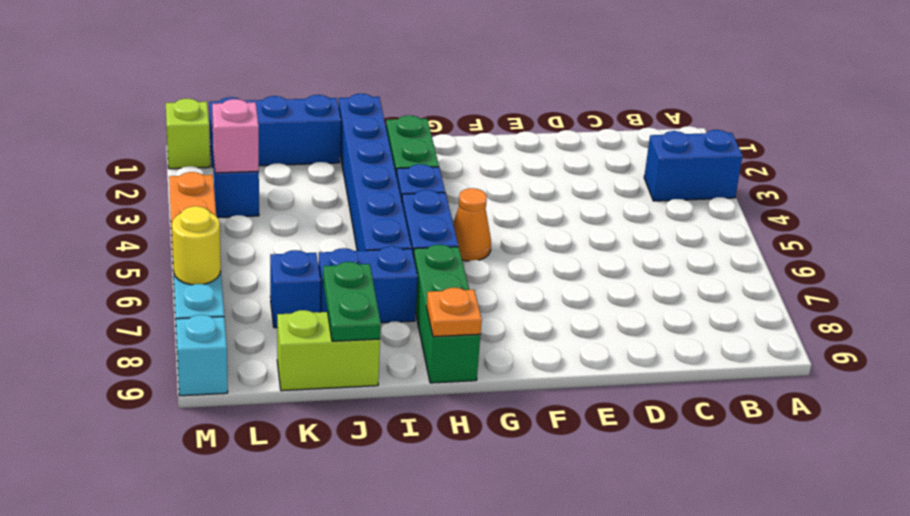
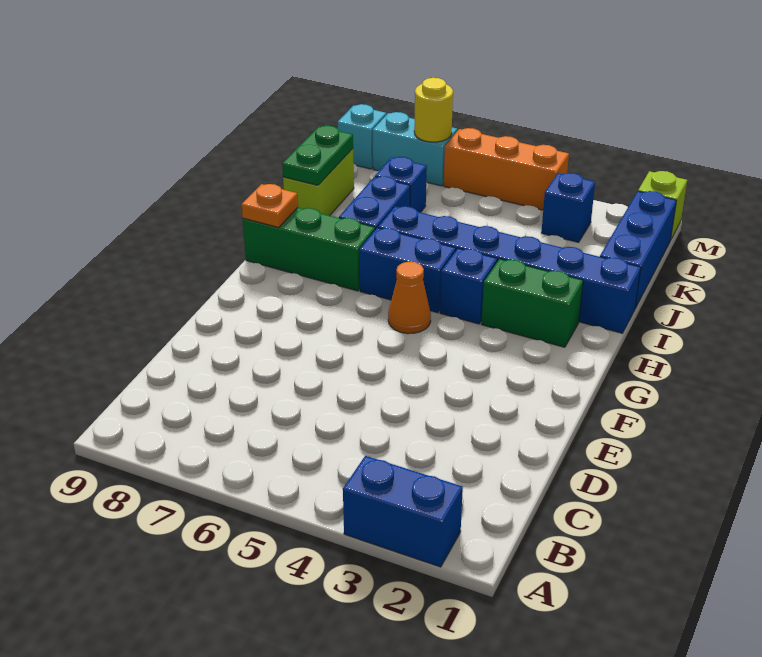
blue brick A3:B3 level 1 -> blue brick A2:A3 level 1
green plate J8:J9 level 2 -> green plate J9:K9 level 2
pink brick L3 level 2 -> none

